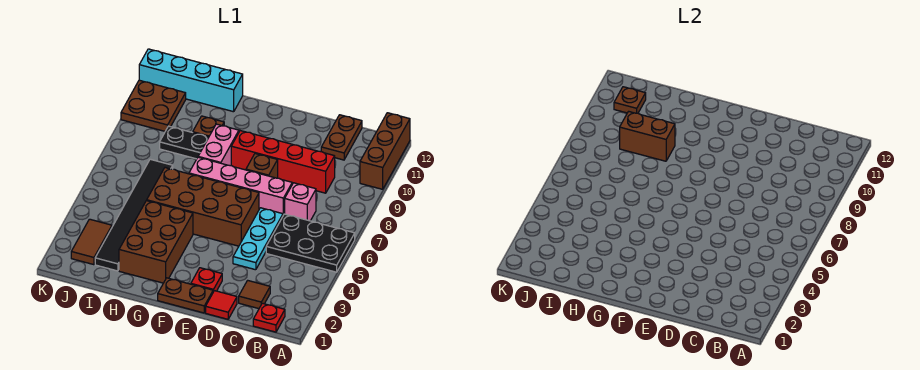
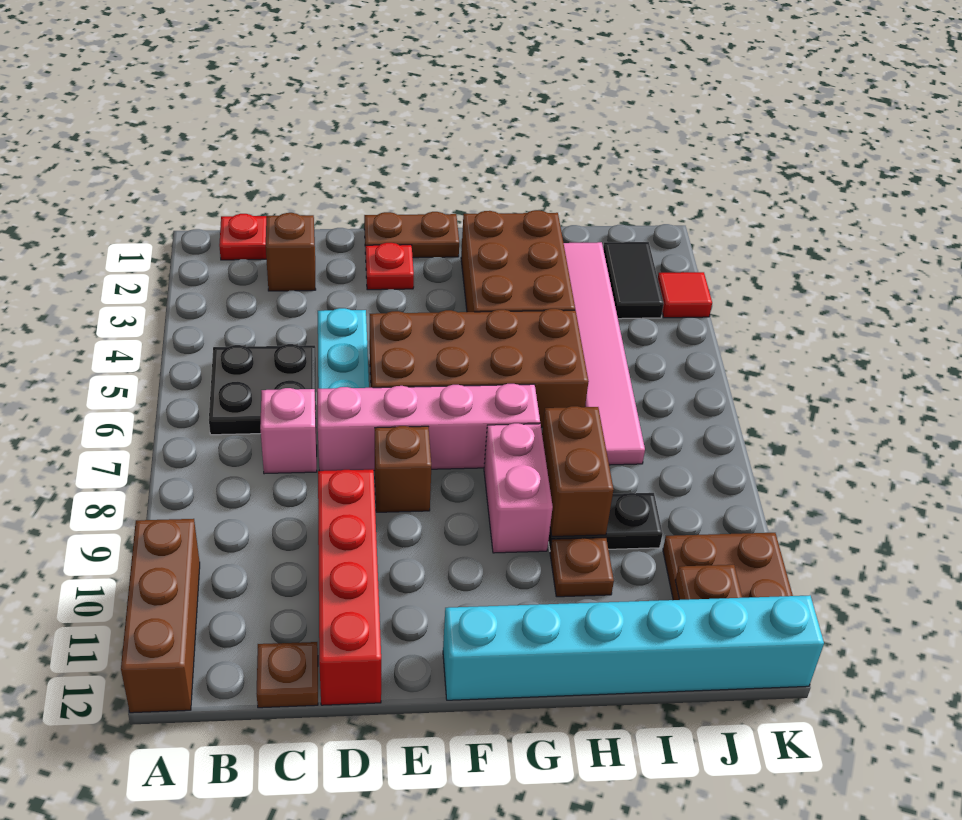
black plate A5:C6 level 1 -> black plate B5:C6 level 1
brown tile C2 level 1 -> brown brick C2 level 1
red brick C9:F9 level 1 -> red brick D9:D12 level 1
brown plate C11:C12 level 1 -> brown plate C12 level 1
red tile D1 level 1 -> red tile K3 level 1
brown brick H9:I9 level 2 -> brown brick H8:H9 level 2
cyan brick H12:K12 level 1 -> cyan brick F12:K12 level 1
black tile I2:I7 level 1 -> pink tile I2:I7 level 1
brown tile J2:J3 level 1 -> black tile J2:J3 level 1

